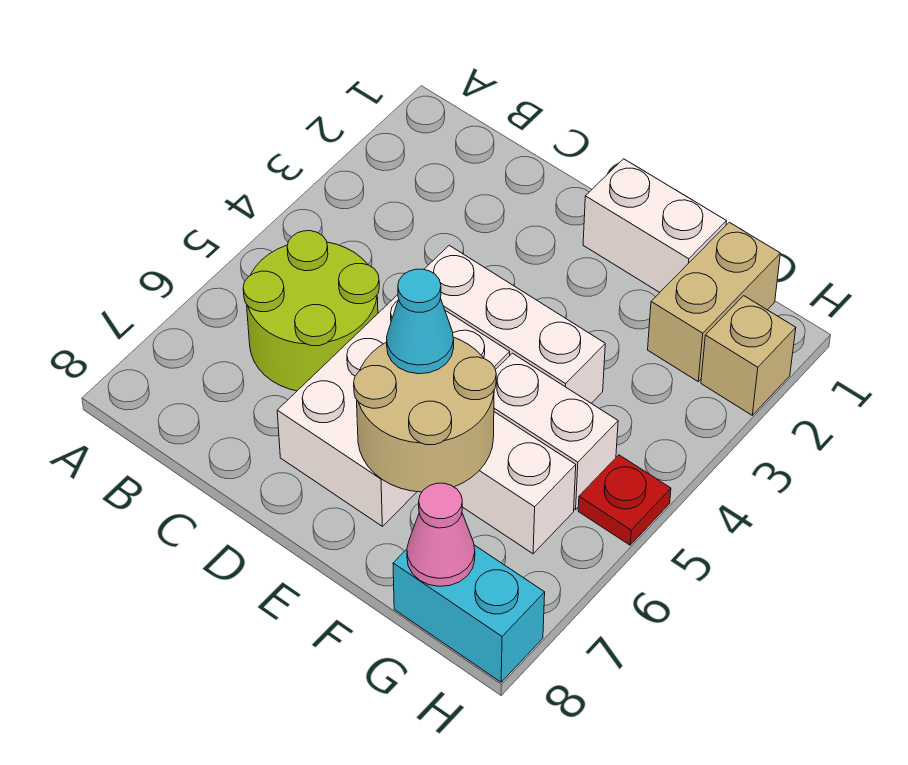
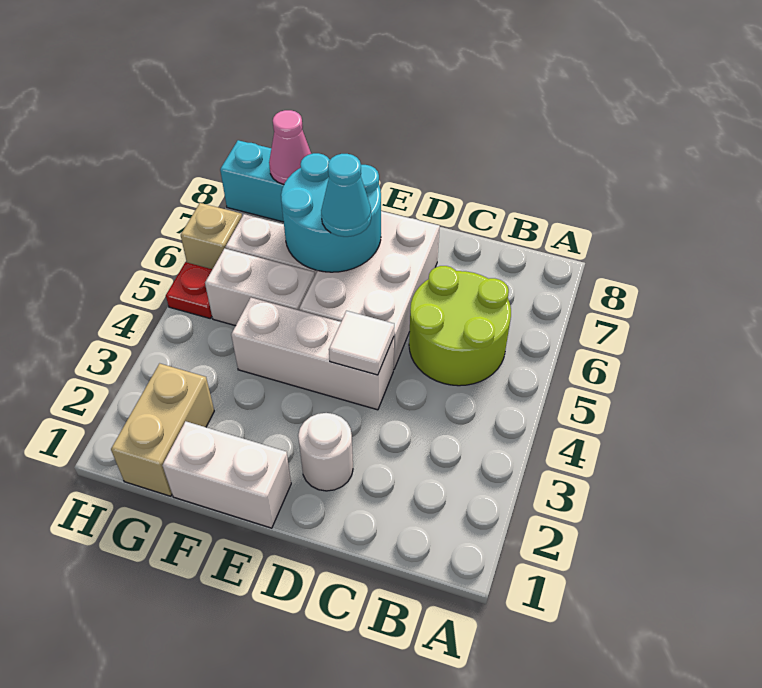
none -> white round brick D2 level 1
none -> white tile D4 level 2
tan round brick E6:F7 level 2 -> cyan round brick E6:F7 level 2
tan brick H2 level 1 -> tan brick H6 level 1

